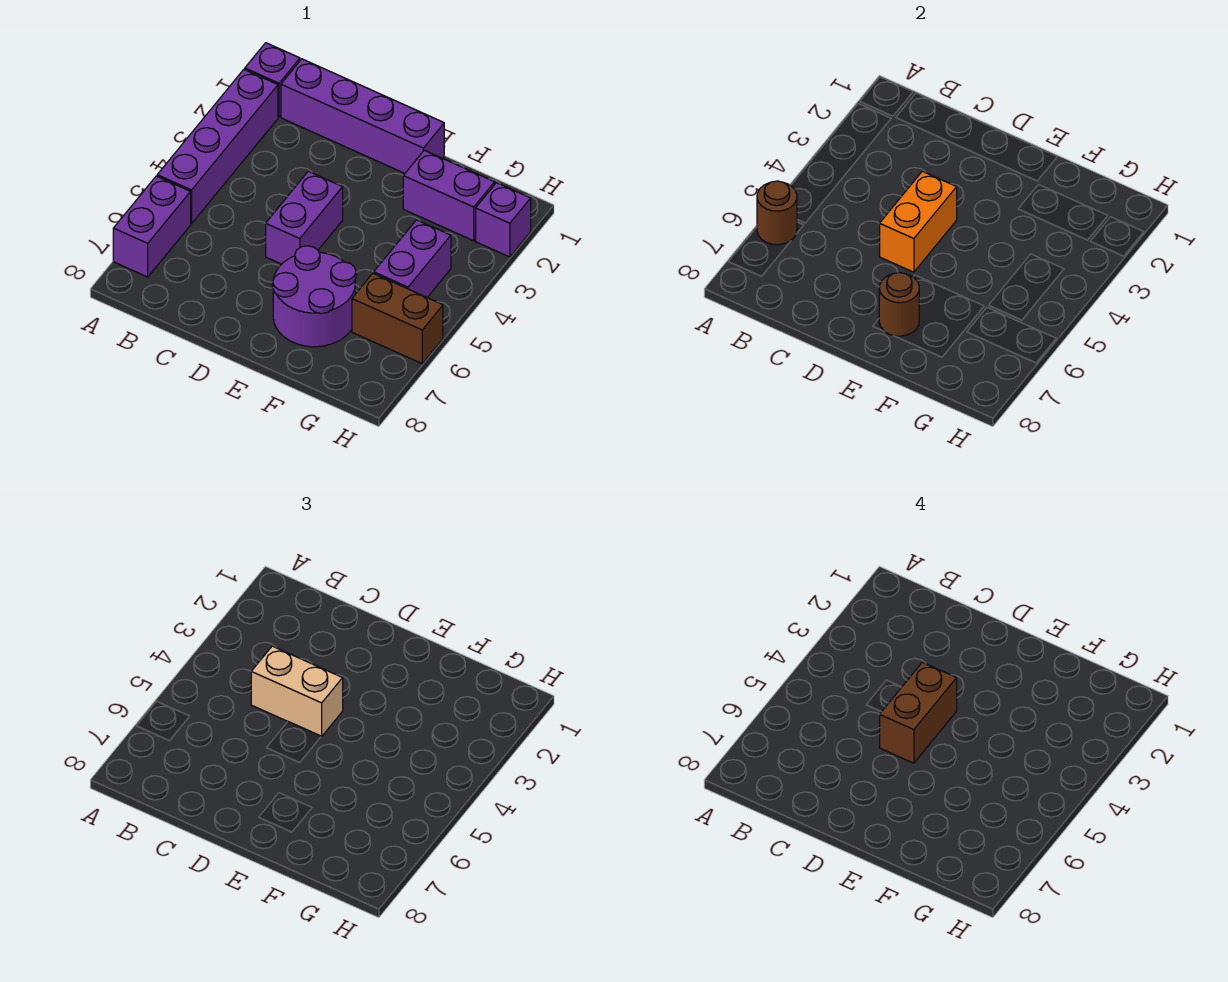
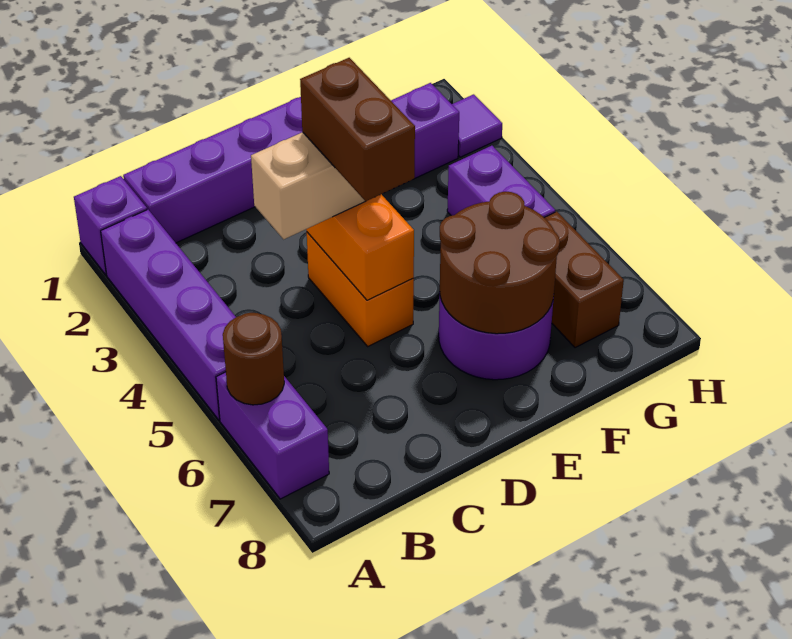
purple brick D4:D5 level 1 -> orange brick D4:D5 level 1
brown round brick E7 level 2 -> brown round brick E6:F7 level 2
brown brick G6:H6 level 1 -> brown brick G6:G7 level 1
purple brick H2 level 1 -> purple tile H2 level 1

